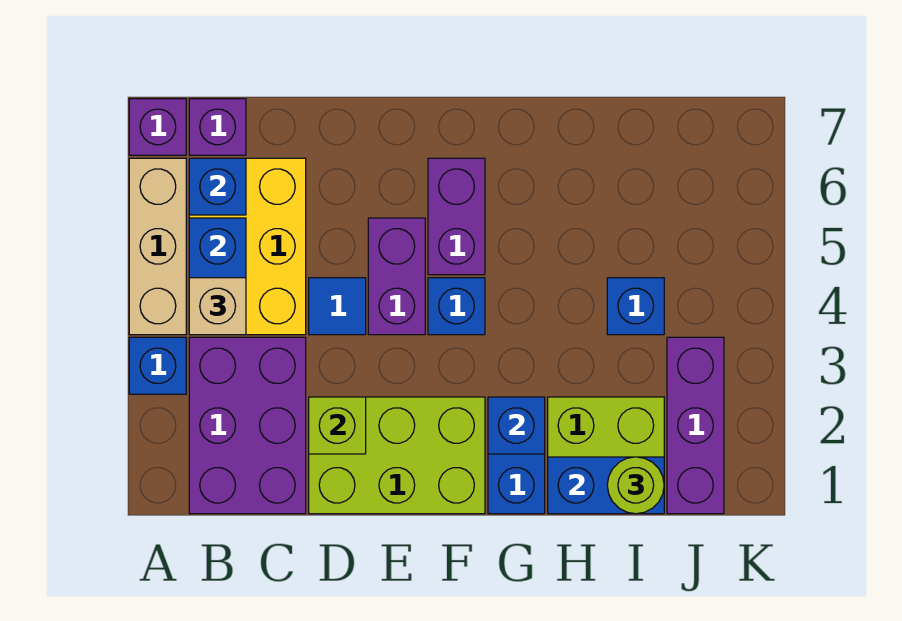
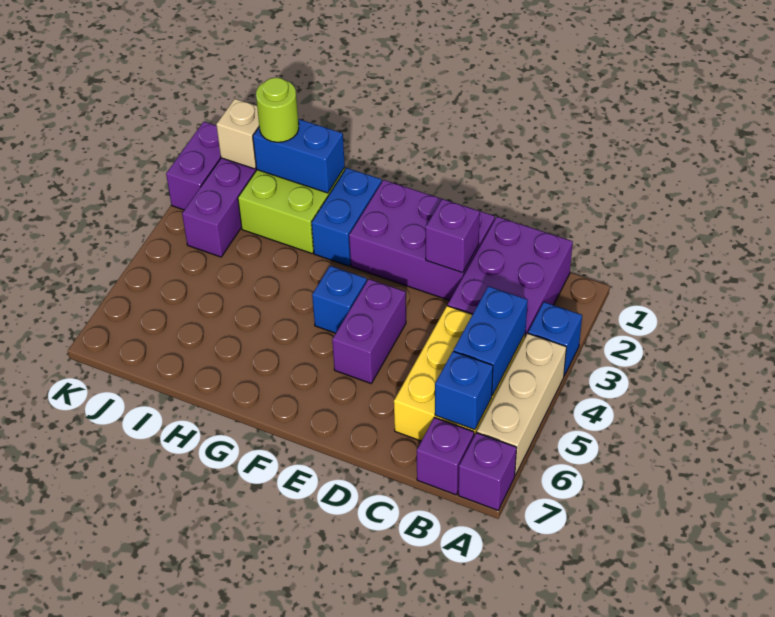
tan brick B4 level 3 -> tan brick J1 level 2
lime brick D1:F2 level 1 -> purple brick D1:F2 level 1
lime brick D2 level 2 -> purple brick D2 level 2
blue tile D4 level 1 -> none
purple brick F5:F6 level 1 -> purple brick K1:K2 level 1
blue brick G2 level 2 -> none
blue brick I4 level 1 -> none

